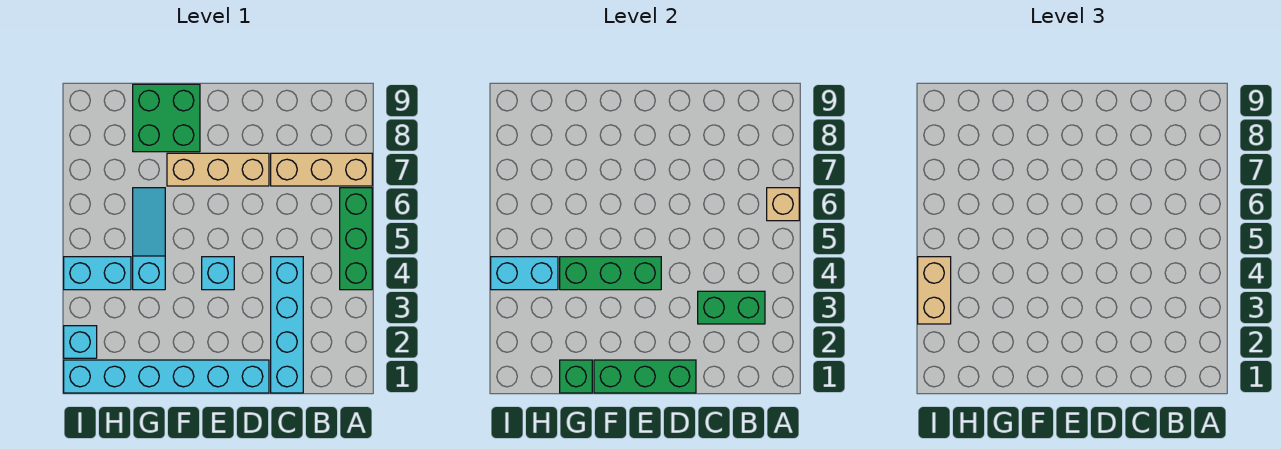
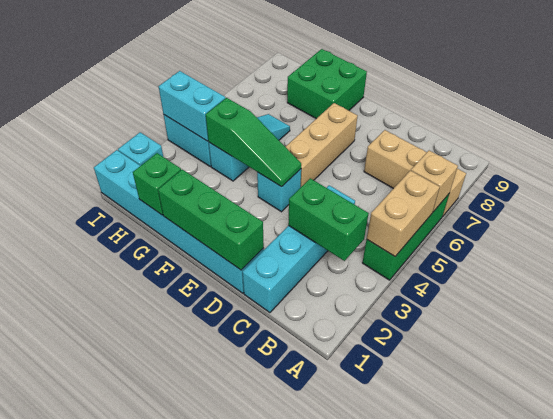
tan brick D7:F7 level 1 -> tan brick E5:E7 level 1
green brick E4:G4 level 2 -> green slope E4:G4 level 2 top G
tan brick I3:I4 level 3 -> tan brick A4:A5 level 2

